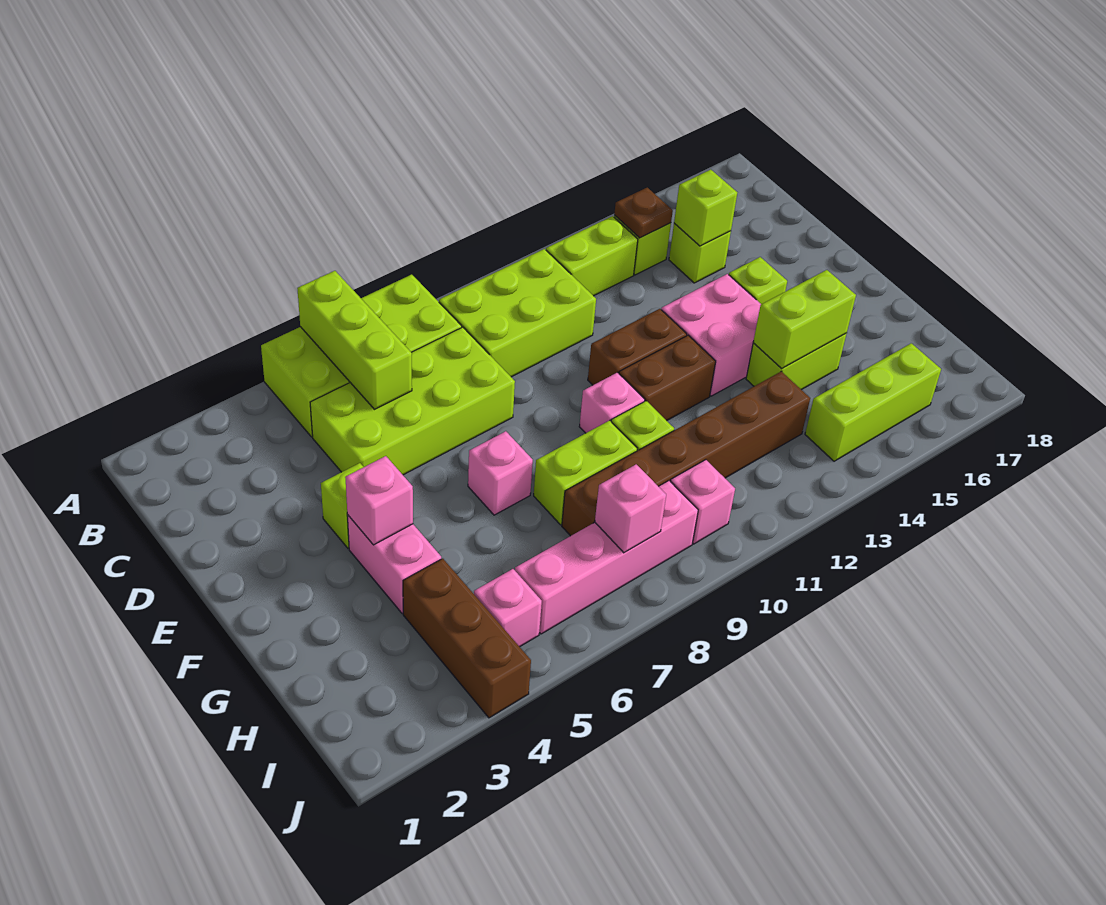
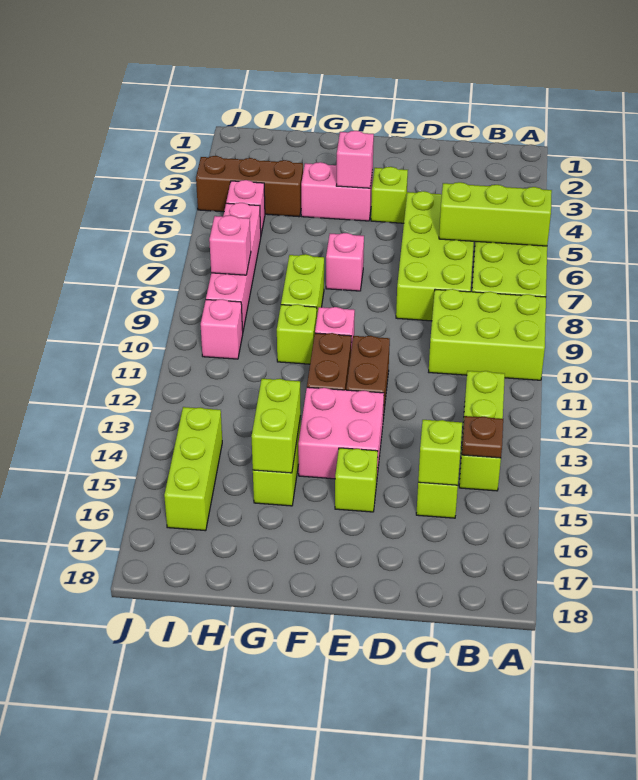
lime brick B9:C11 level 1 -> lime brick A9:C10 level 1
brown brick H8:H13 level 1 -> none

